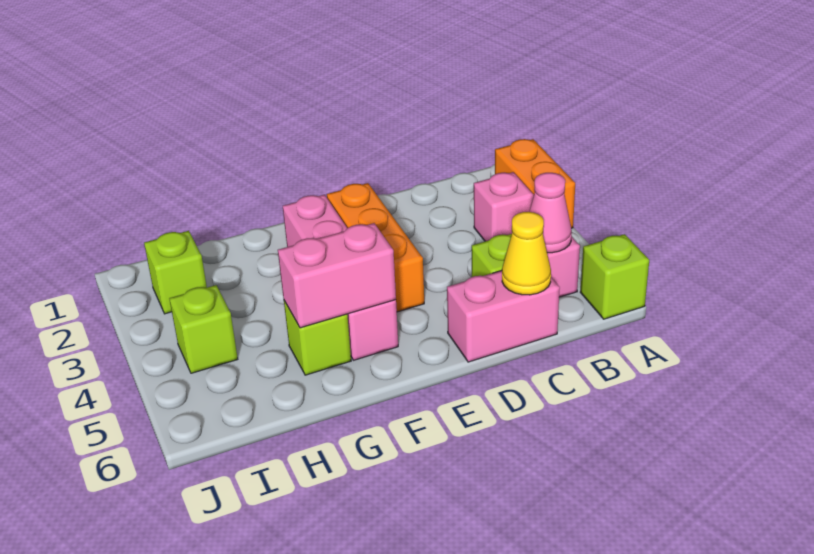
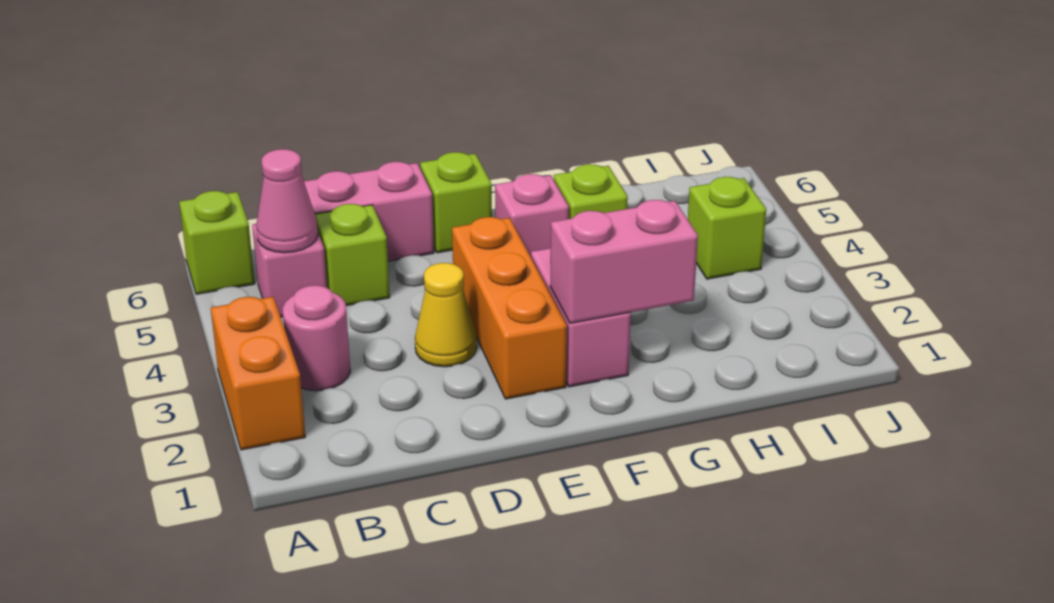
pink brick B3 level 1 -> pink round brick B3 level 1
yellow cone C6 level 2 -> yellow cone D3 level 1
pink brick F5:G5 level 2 -> pink brick F2:G2 level 2
lime brick I2 level 1 -> lime brick E6 level 1

